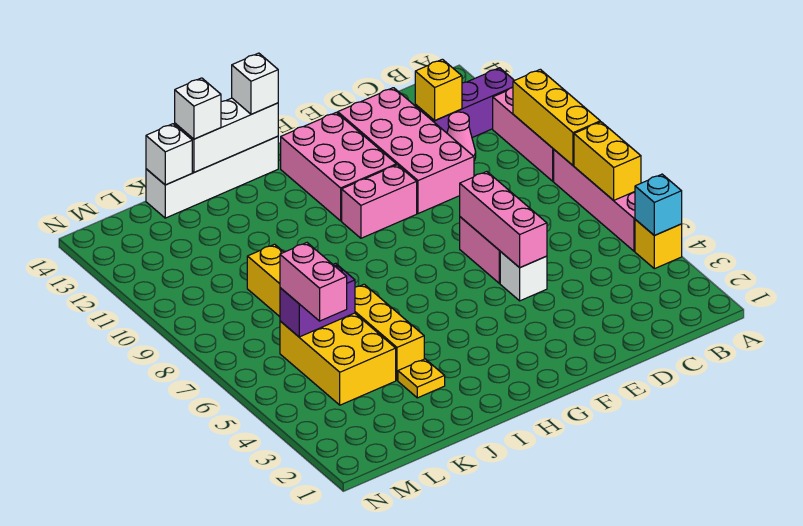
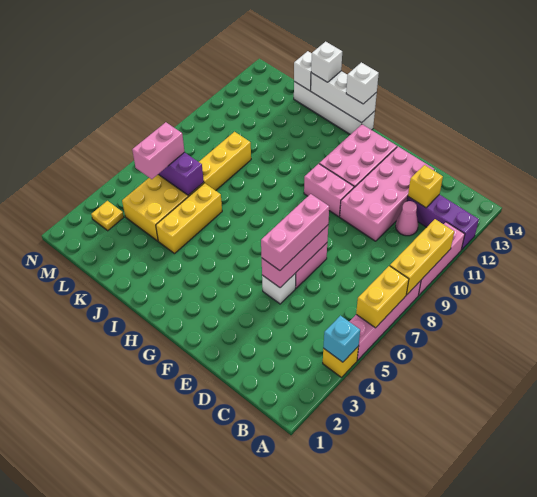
none -> pink brick E5:E7 level 3
yellow plate J3 level 1 -> yellow plate M3 level 1

